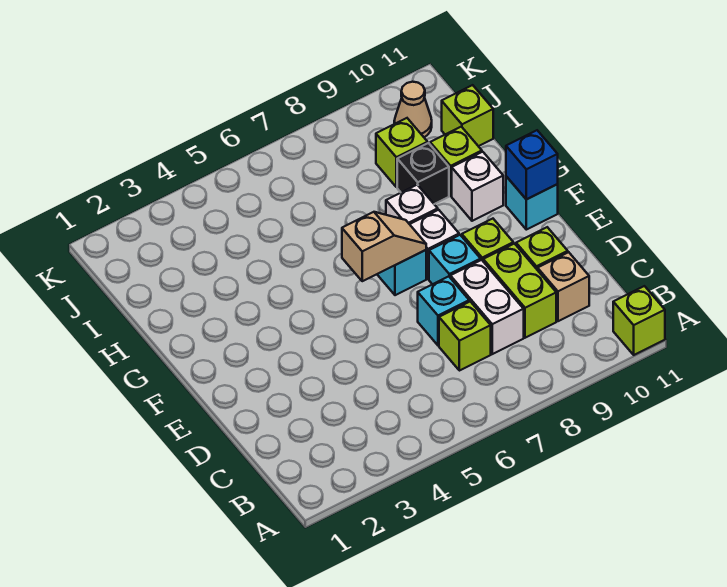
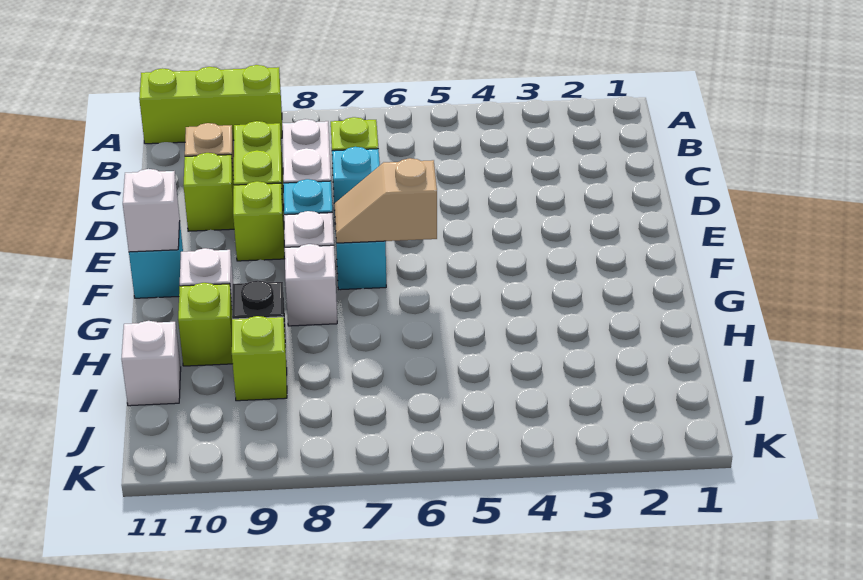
lime brick A11 level 1 -> lime brick A9:A11 level 1
blue brick F11 level 2 -> white brick F11 level 2
lime brick I11 level 1 -> white brick I11 level 1
tan cone J10 level 1 -> none

